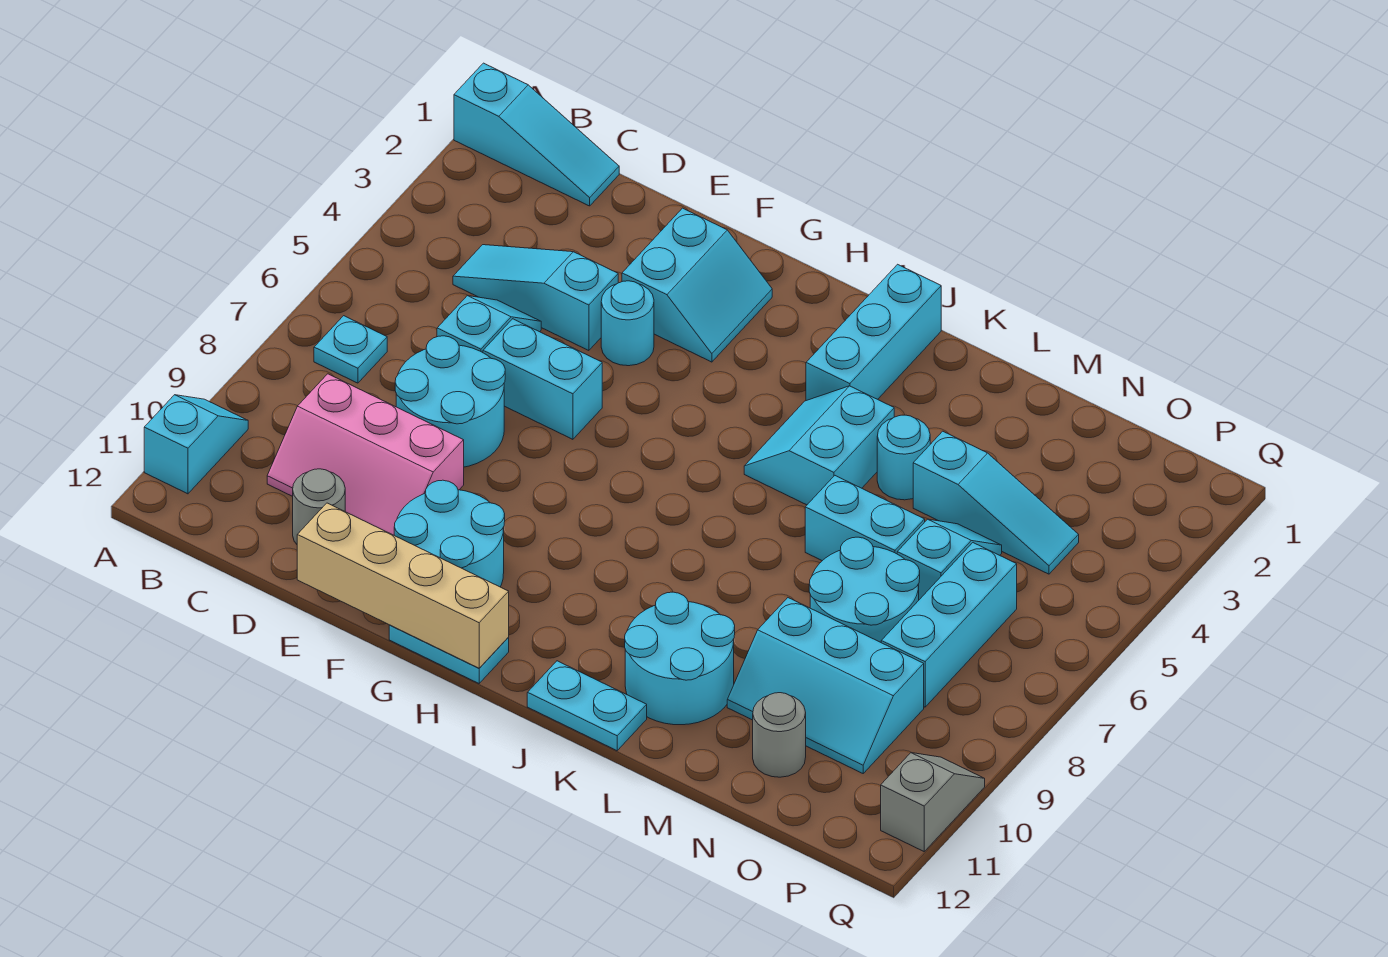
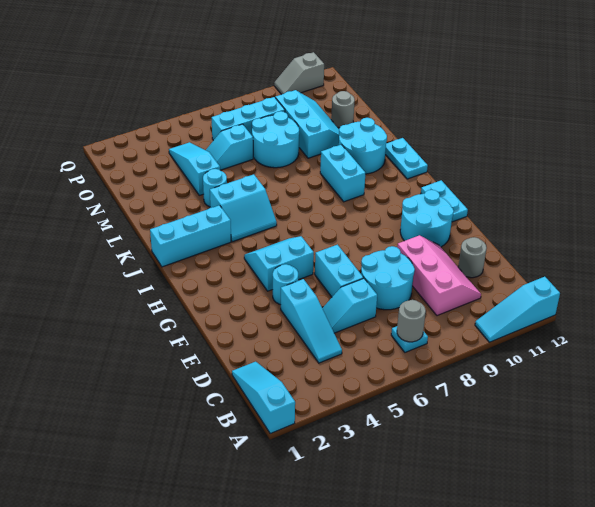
cyan slope A10:A11 level 1 top 11 -> cyan slope A10:A12 level 1 top 12
none -> grey round brick B7 level 2
tan brick E12:H12 level 2 -> none
cyan slope F2:G3 level 1 top F -> cyan slope G4:H5 level 1 top G
cyan brick L6:M6 level 1 -> cyan brick J9:K9 level 1

